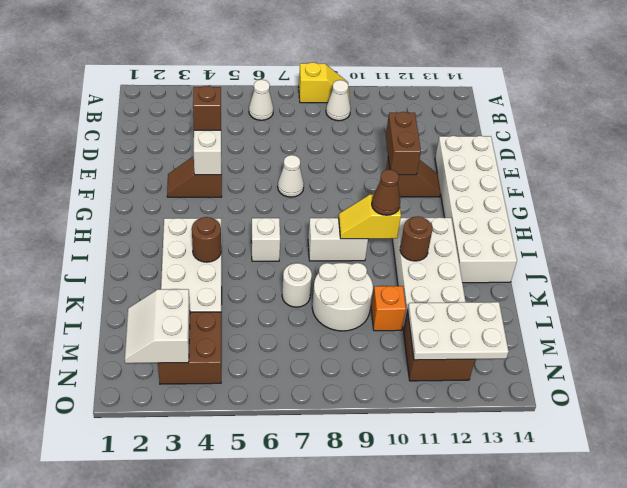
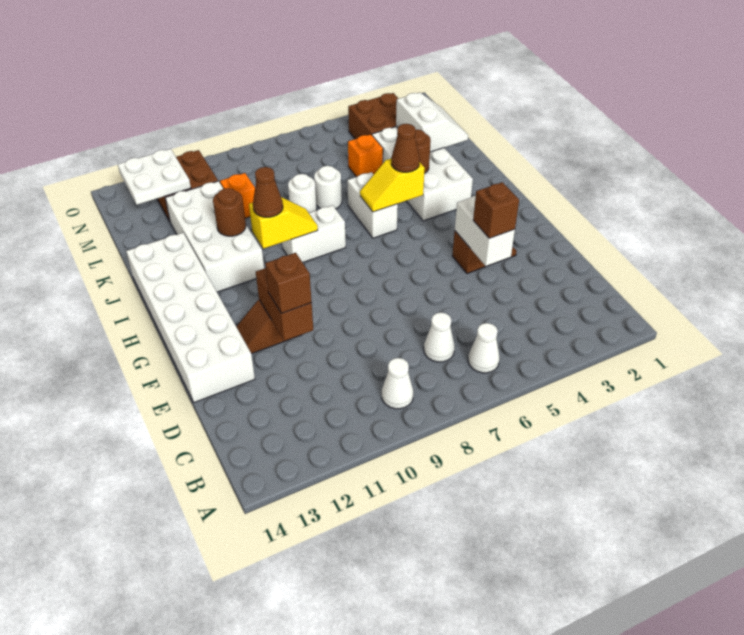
yellow slope A8:A9 level 1 top 8 -> yellow slope I5:I6 level 2 top 5
none -> brown brick E11 level 3
white cone F7 level 1 -> white cone C7 level 1
none -> brown cone I5 level 3
white brick I6 level 1 -> white brick I6:J6 level 1
white round brick K8:L9 level 1 -> white round brick K8 level 1
none -> orange brick L5 level 1
white slope M2:N3 level 2 top 3 -> white slope K2:L3 level 2 top 3
white plate M11:N13 level 2 -> white plate M12:N13 level 2

